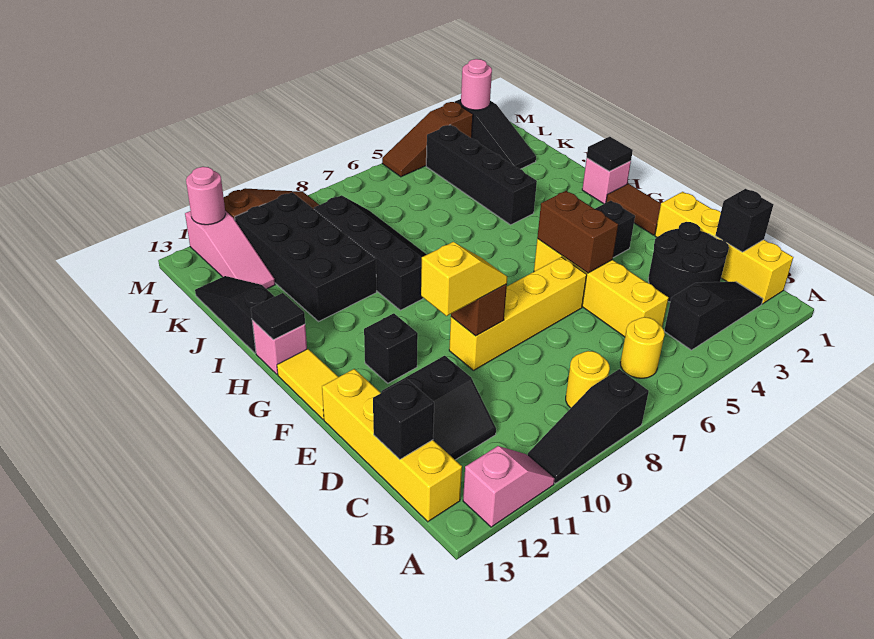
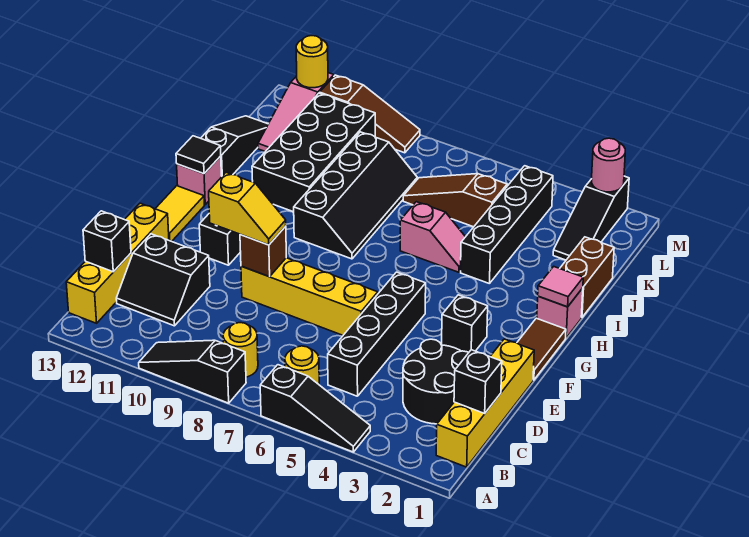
pink slope A11:A12 level 1 top 12 -> pink slope I5:I6 level 1 top 6
black slope B2:B4 level 1 top 4 -> black slope A4:A6 level 1 top 6
yellow brick C5:F5 level 1 -> black brick C5:F5 level 1
brown brick E5:F5 level 2 -> brown brick I1:J1 level 1
black tile H1 level 2 -> pink tile H1 level 2
brown slope M3:M5 level 1 top 3 -> brown slope K5:K7 level 1 top 5
pink round brick M12 level 2 -> yellow round brick M12 level 2

